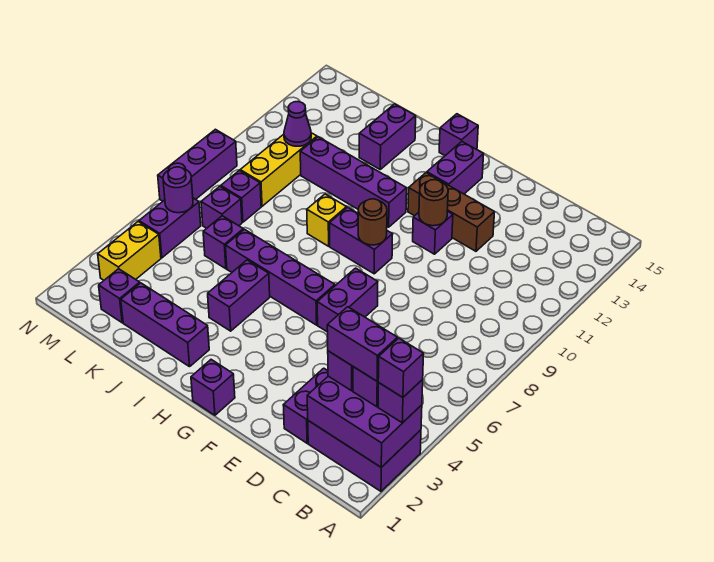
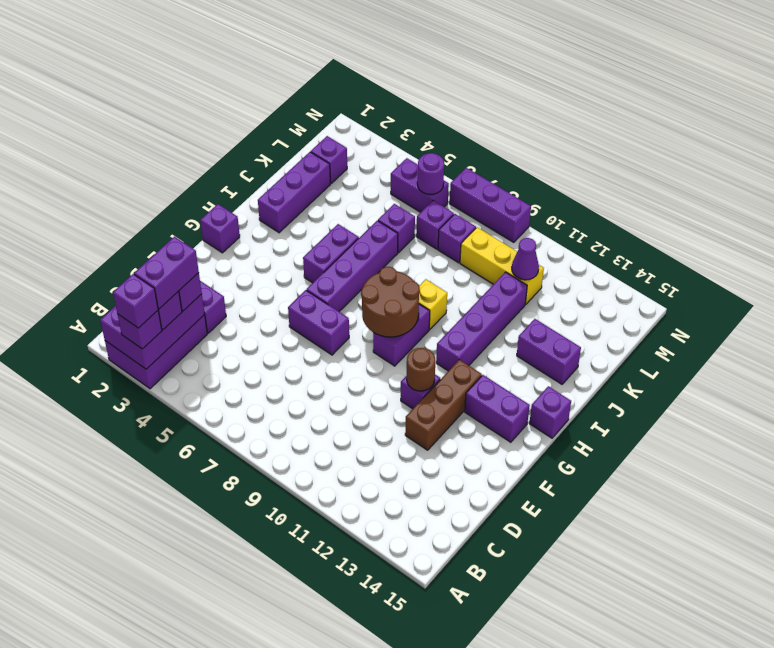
brown round brick G9 level 2 -> brown round brick G8:H9 level 2
purple brick I4:I5 level 1 -> purple brick H5:I5 level 1
yellow brick M3:M4 level 1 -> none

